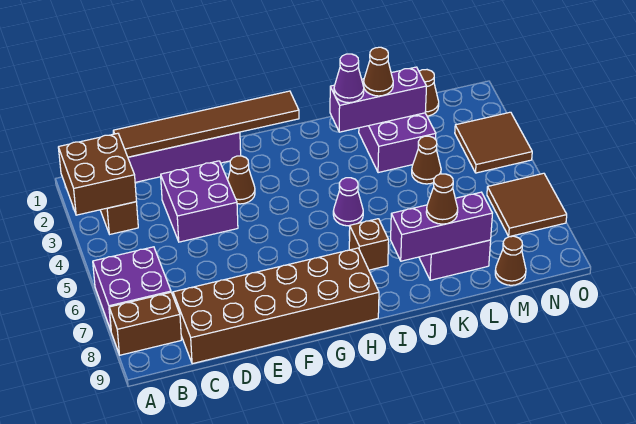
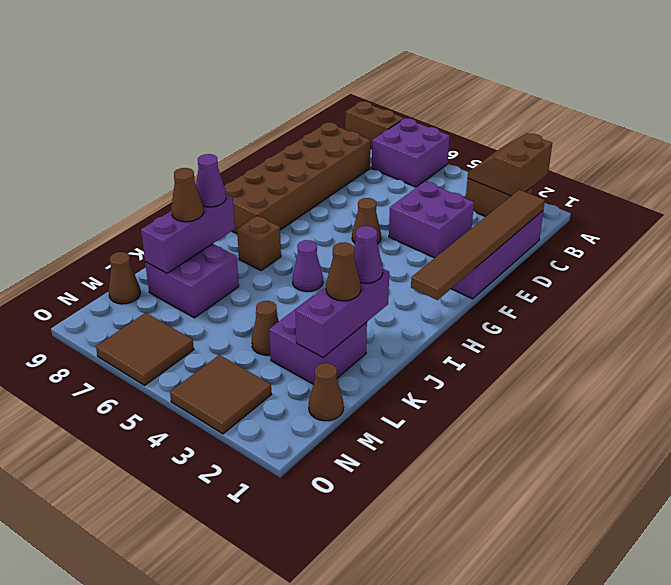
brown brick A2:B3 level 2 -> brown slope A2:B3 level 2 top 2
brown brick A8:B8 level 1 -> brown brick A8:A9 level 1
brown cone F3 level 1 -> brown cone F5 level 1
none -> purple cone J8 level 3

